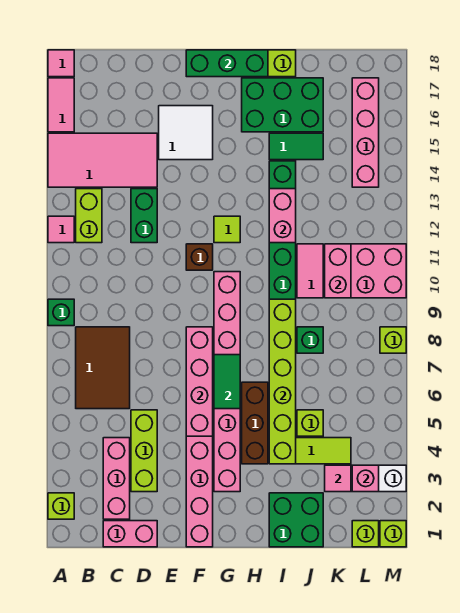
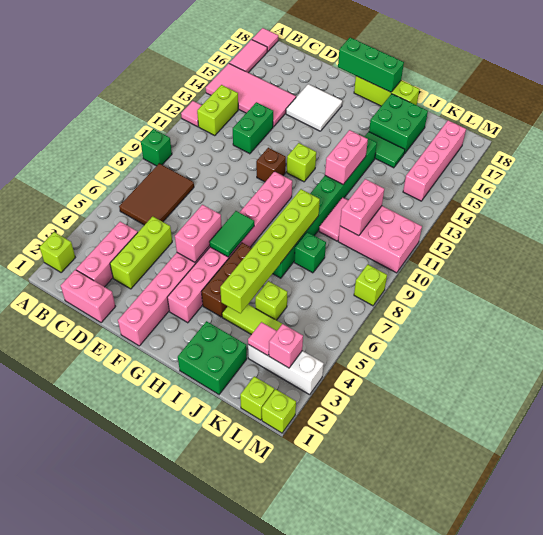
pink brick F5:F8 level 2 -> pink brick F5:F6 level 2
lime tile G12 level 1 -> lime brick G12 level 1
green brick H16:J17 level 1 -> green brick I16:J17 level 1

